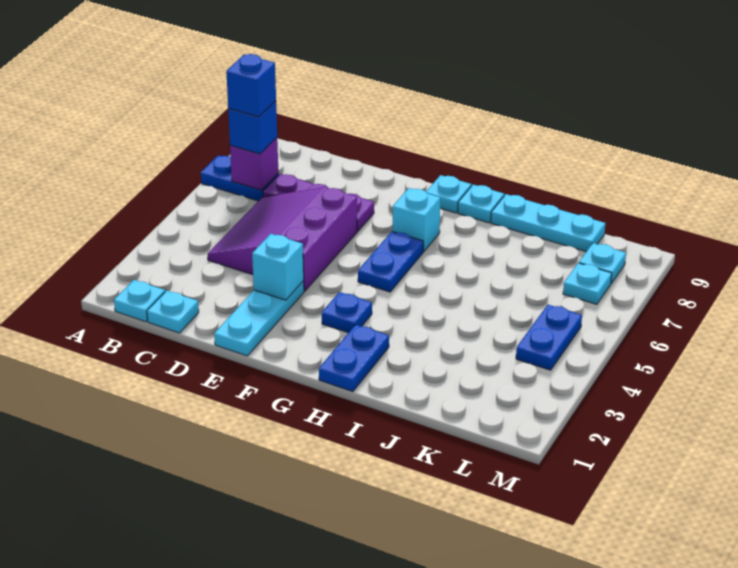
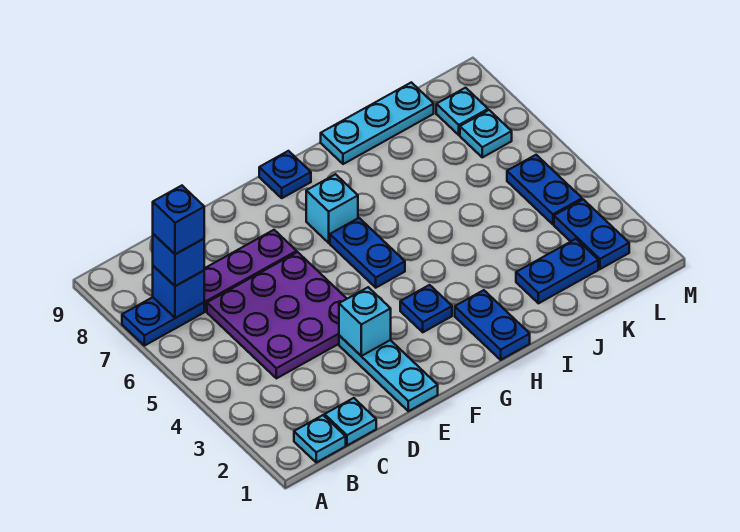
purple brick B7 level 2 -> blue brick B7 level 2
purple slope C4:E6 level 1 top E -> purple plate C4:E6 level 1
cyan plate G9 level 1 -> blue plate G9 level 1
cyan plate H9 level 1 -> none
none -> blue plate J2:K2 level 1
none -> blue plate L2:L3 level 1

